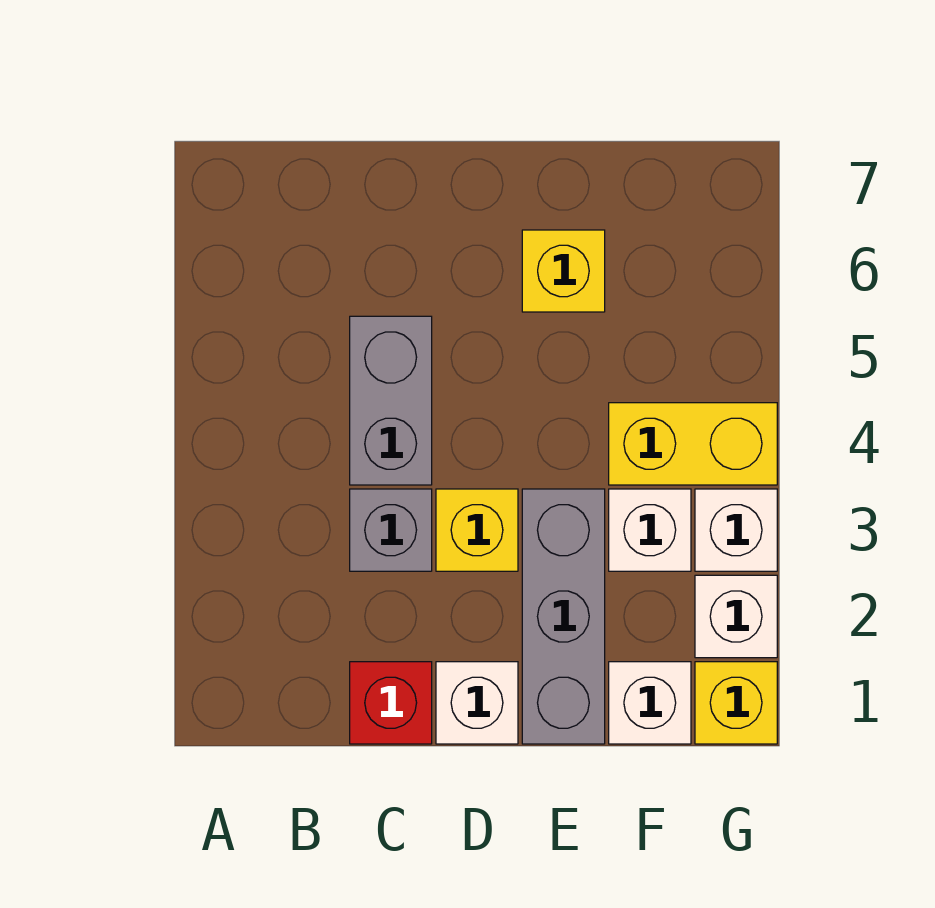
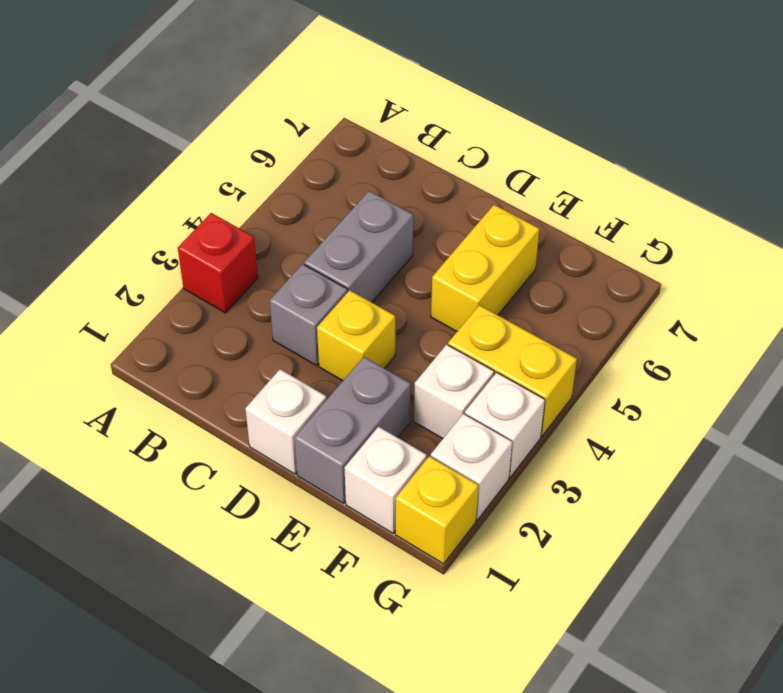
red brick C1 level 1 -> red brick A3 level 1
grey brick E1:E3 level 1 -> grey brick E1:E2 level 1
yellow brick E6 level 1 -> yellow brick E5:E6 level 1

